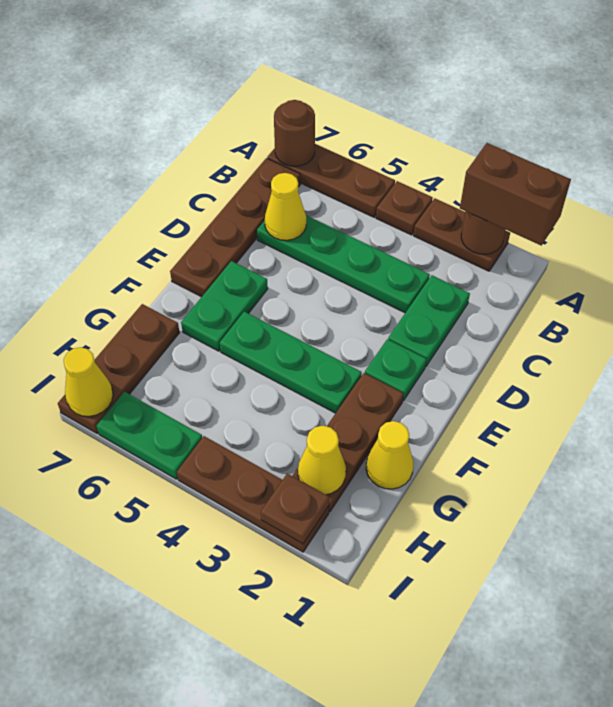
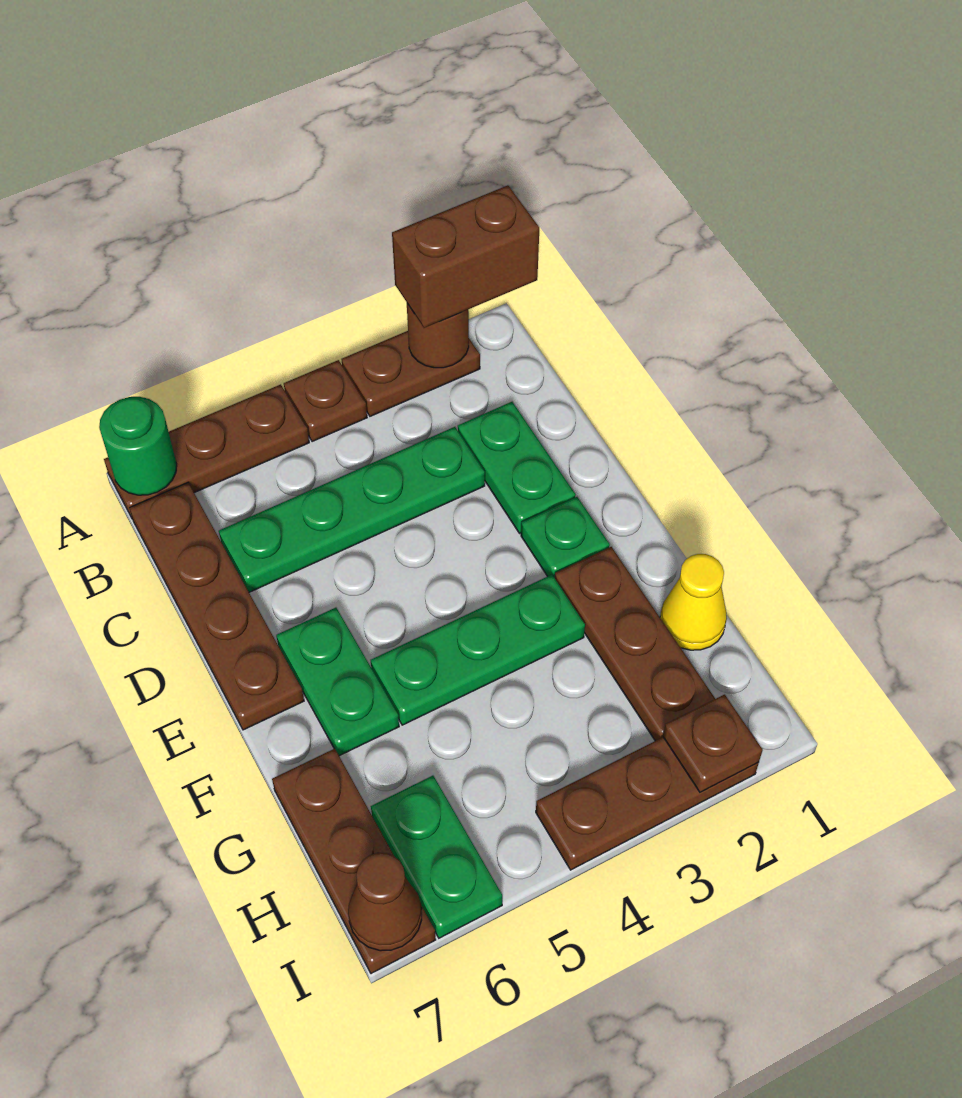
brown round brick A7 level 2 -> green round brick A7 level 2
yellow cone C6 level 2 -> none
yellow cone H2 level 2 -> none
green plate I5:I6 level 1 -> green plate H6:I6 level 1
yellow cone I7 level 2 -> brown cone I7 level 2

